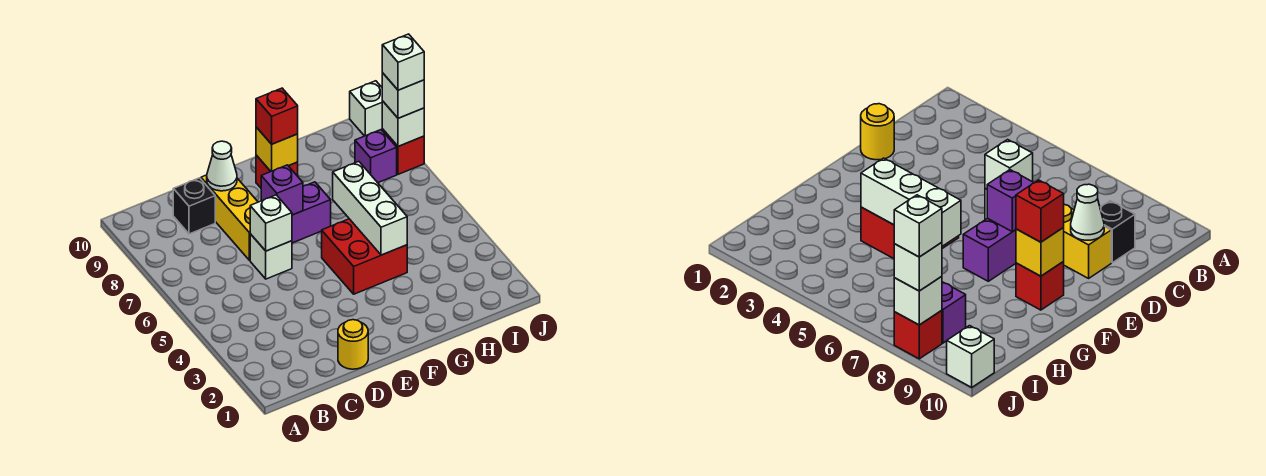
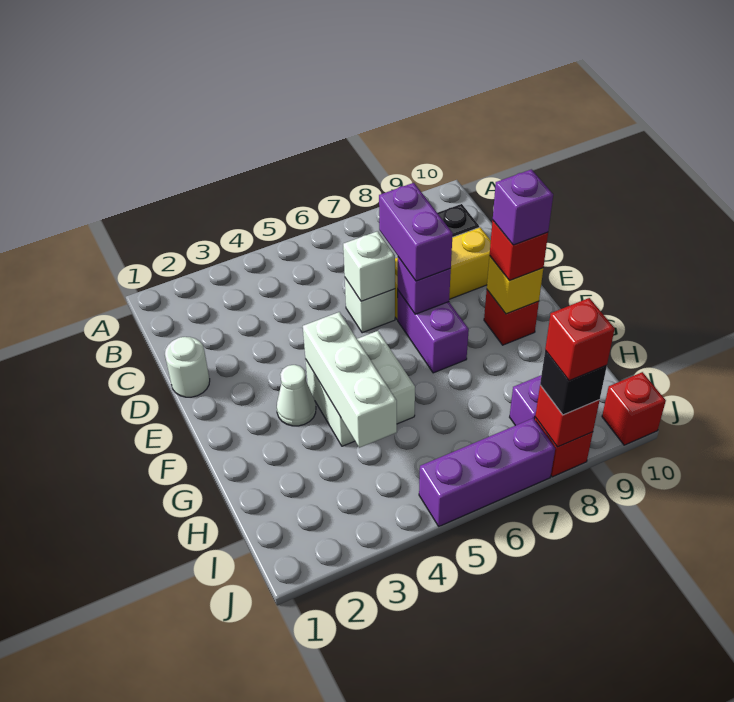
yellow round brick D1 level 1 -> white round brick D1 level 1
none -> purple brick D7:E7 level 3
white cone D9 level 2 -> white cone F3 level 1
red brick F4:G5 level 1 -> white brick F4:G5 level 1
none -> purple brick F9 level 4
white brick G4:G6 level 2 -> white brick F4:H4 level 2
none -> purple brick J5:J7 level 1
white brick J8 level 2 -> red brick J8 level 2
white brick J8 level 3 -> black brick J8 level 3
white brick J8 level 4 -> red brick J8 level 4
white brick J10 level 1 -> red brick J10 level 1

